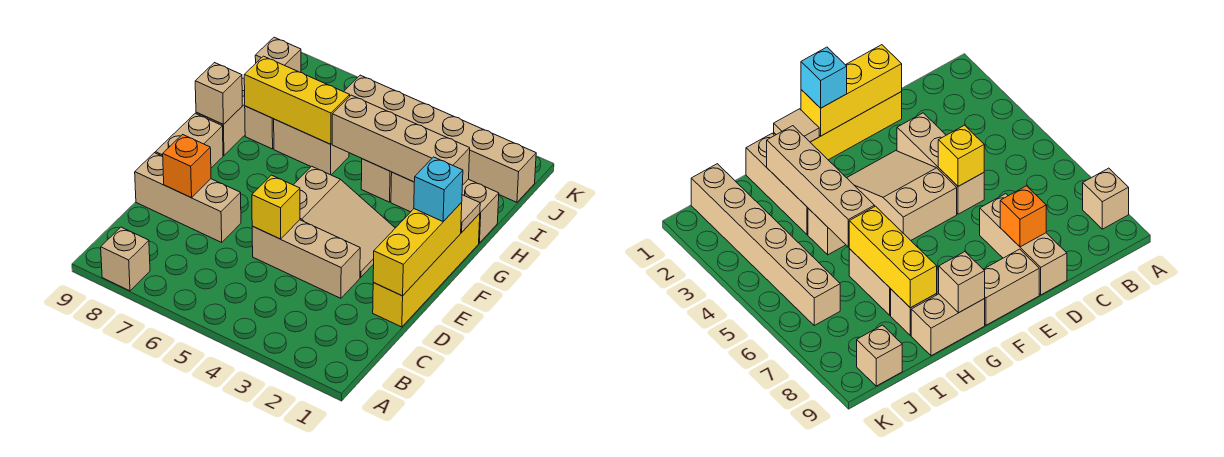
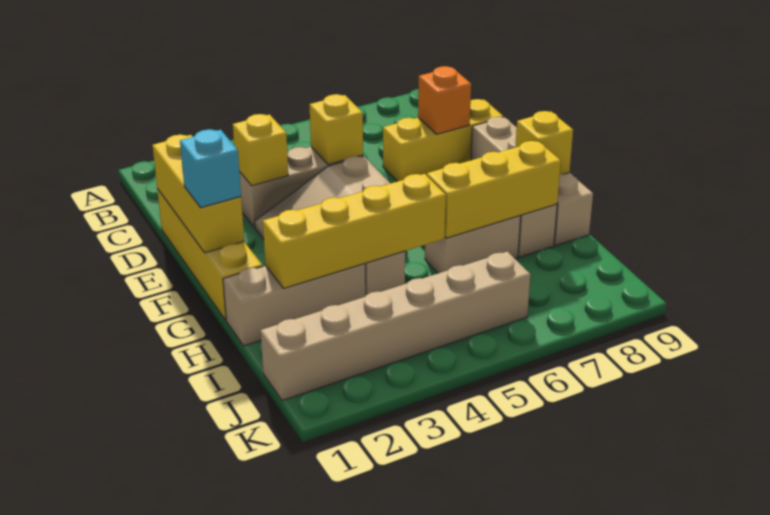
tan brick A8 level 1 -> none
none -> yellow brick D3 level 2
tan brick D7:D9 level 1 -> yellow brick D7:D9 level 1
tan tile G1 level 2 -> none
tan brick G9 level 2 -> yellow brick G9 level 2
tan brick H2:H5 level 2 -> yellow brick H2:H5 level 2
tan brick J9 level 1 -> none

